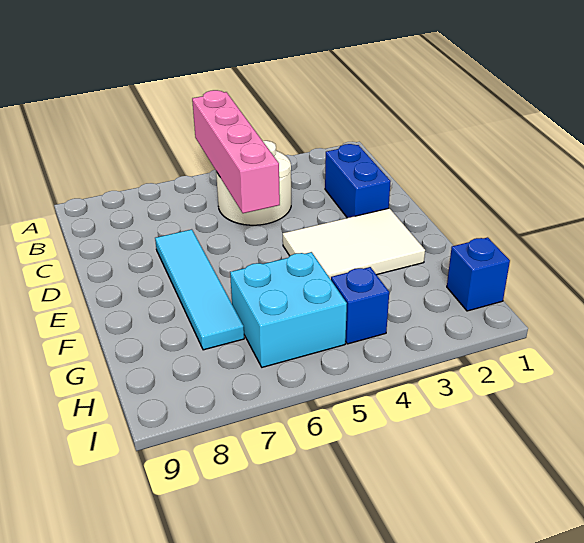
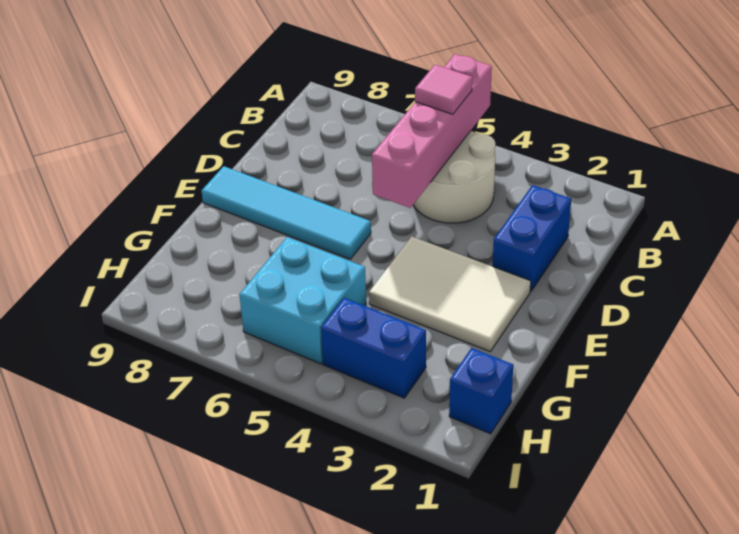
none -> pink tile B5 level 3
cyan tile D7:G7 level 1 -> cyan tile E6:E9 level 1
blue brick H4 level 1 -> blue brick H3:H4 level 1

